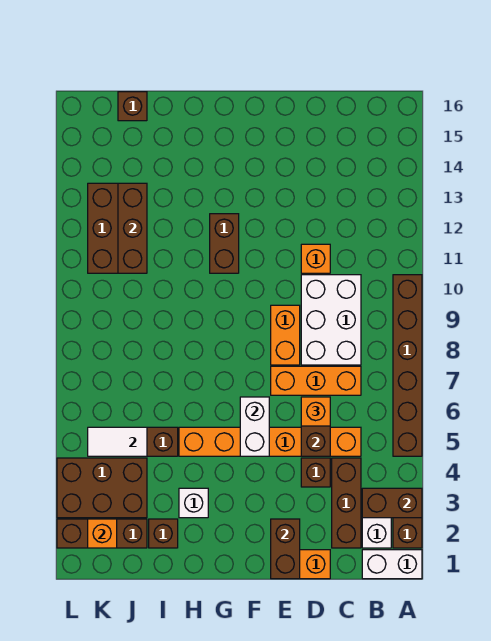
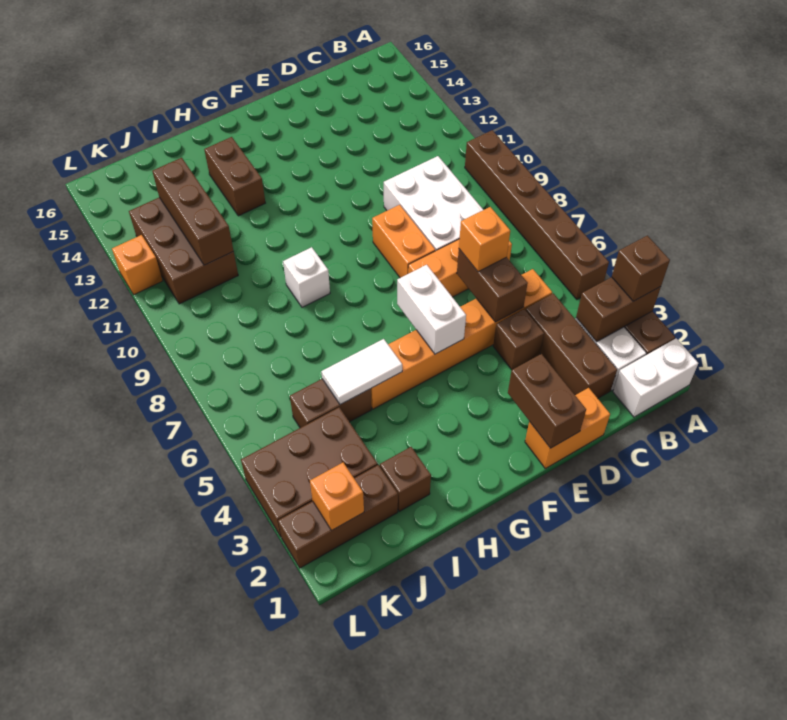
orange brick D11 level 1 -> orange brick L12 level 1
brown brick G11:G12 level 1 -> brown brick H13:H14 level 1
white brick H3 level 1 -> white brick H9 level 1
white tile J5:K5 level 2 -> white tile H5:I5 level 2
brown brick J16 level 1 -> brown brick A3 level 3

